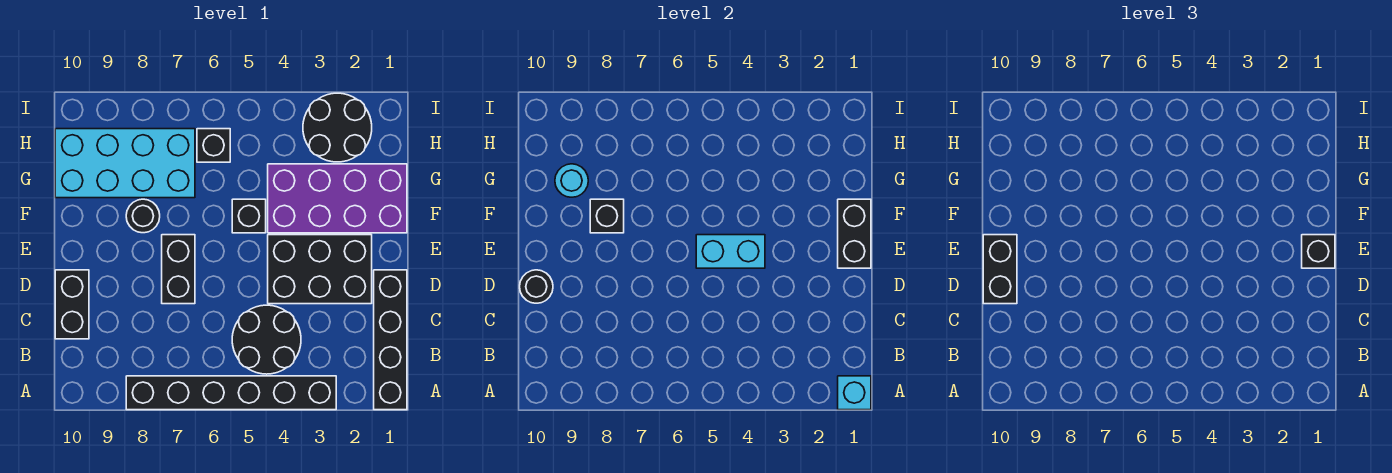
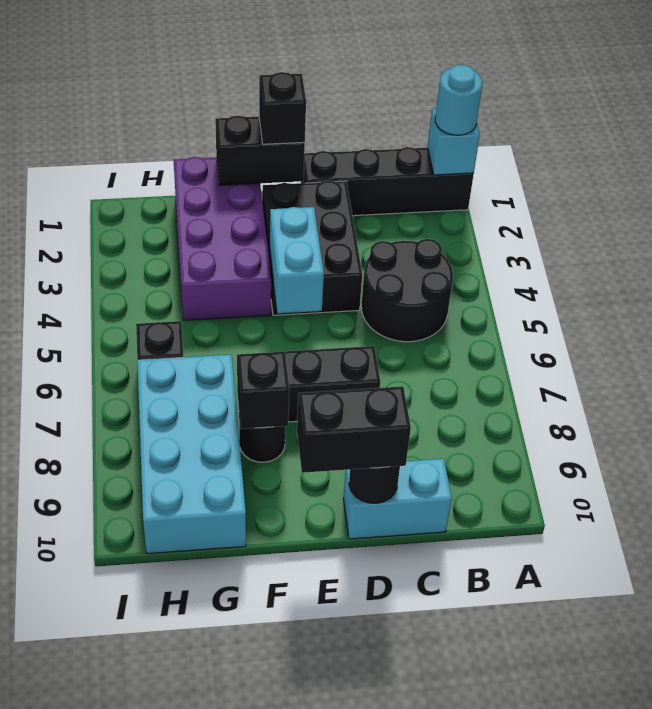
black brick A3:A8 level 1 -> none
black brick C10:D10 level 1 -> cyan brick C10:D10 level 1
black brick F5 level 1 -> none
cyan round brick G9 level 2 -> cyan round brick A1 level 3
black round brick H2:I3 level 1 -> none

